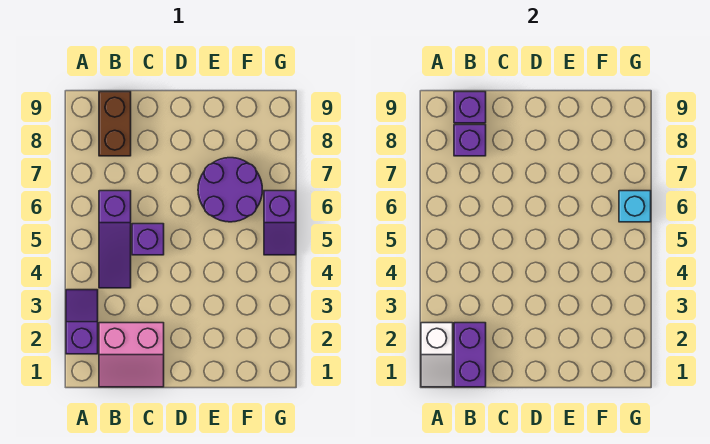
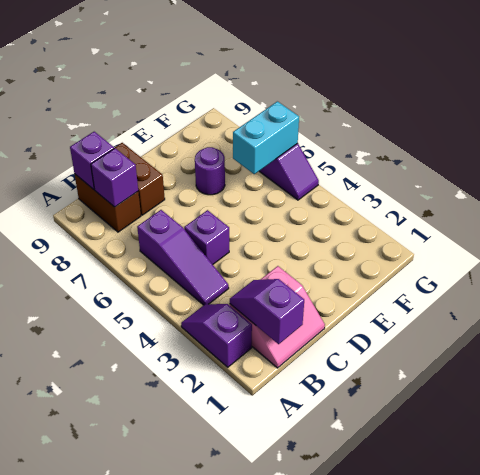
white slope A1:A2 level 2 top 2 -> none
purple brick B1:B2 level 2 -> purple slope B1:B2 level 2 top 1
none -> brown brick C8:C9 level 1
purple round brick E6:F7 level 1 -> purple round brick E7 level 1
cyan brick G6 level 2 -> cyan brick F6:G6 level 2

